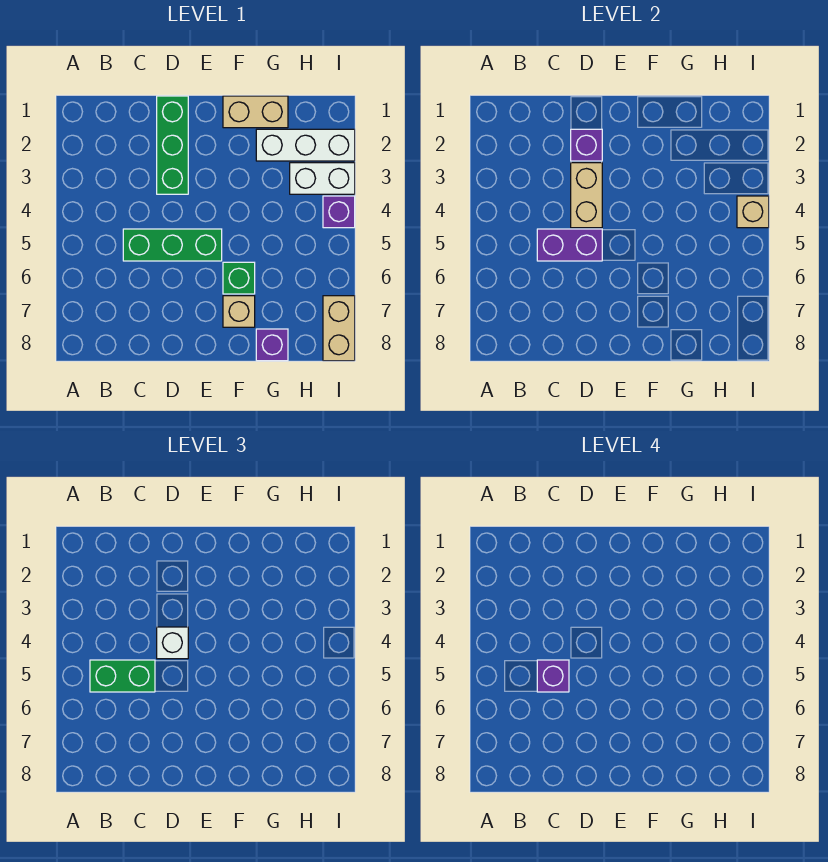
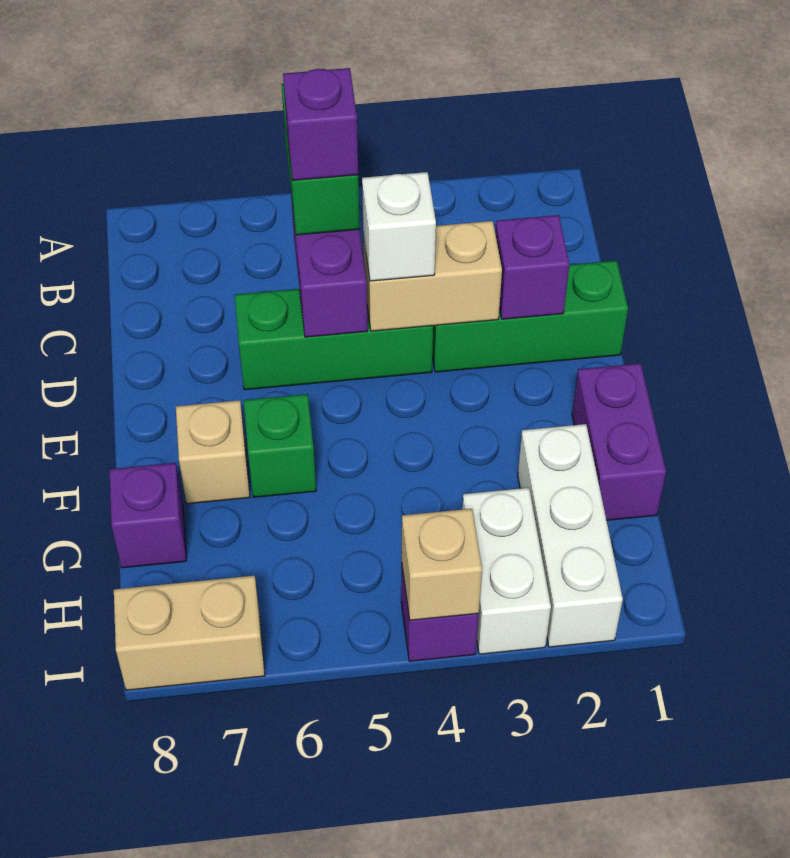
green brick C5:E5 level 1 -> green brick D4:D6 level 1
tan brick F1:G1 level 1 -> purple brick F1:G1 level 1

